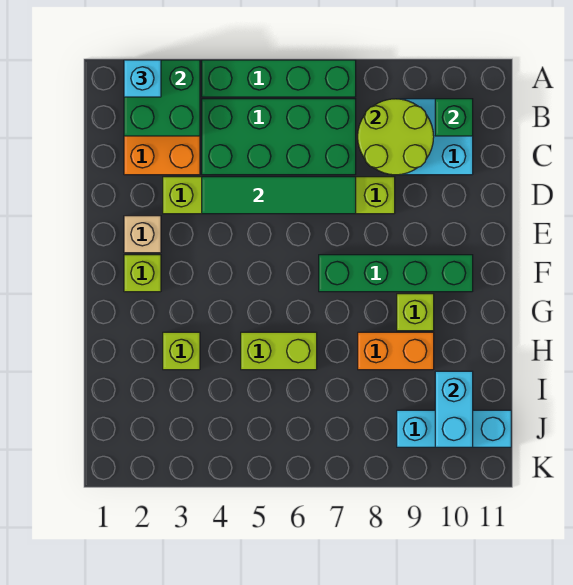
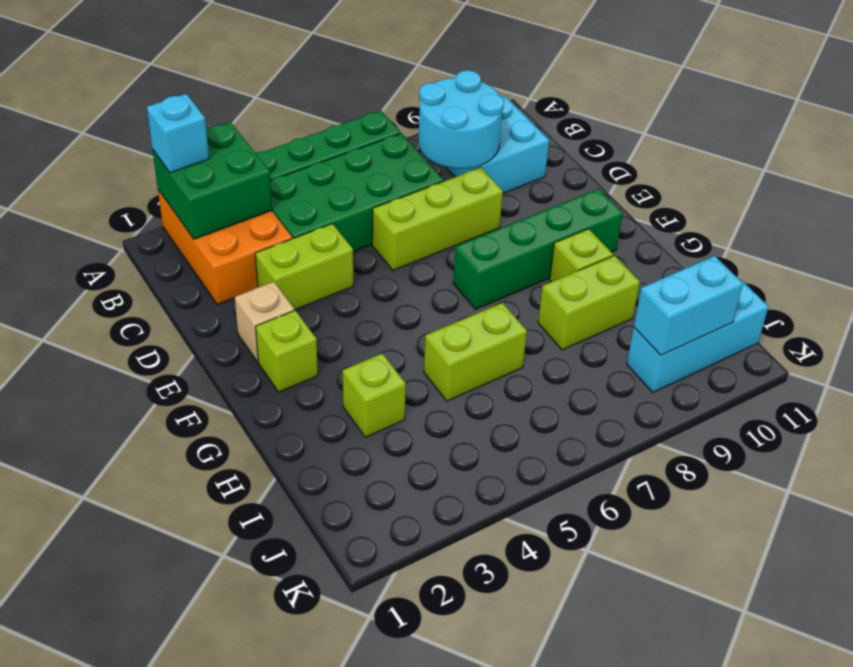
lime round brick B8:C9 level 2 -> cyan round brick B8:C9 level 2
green brick B10 level 2 -> none
green tile D4:D7 level 2 -> none
orange brick H8:H9 level 1 -> lime brick H8:H9 level 1
cyan brick I10:J10 level 2 -> cyan brick J9:J10 level 2

